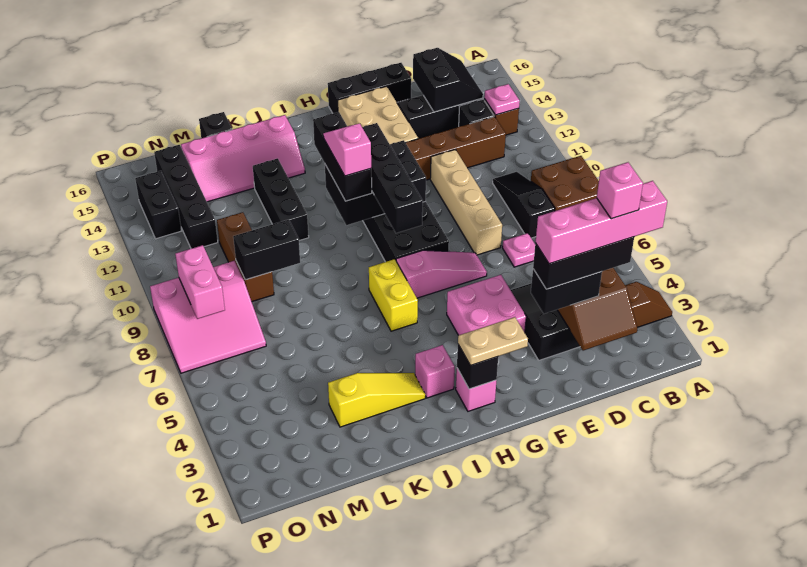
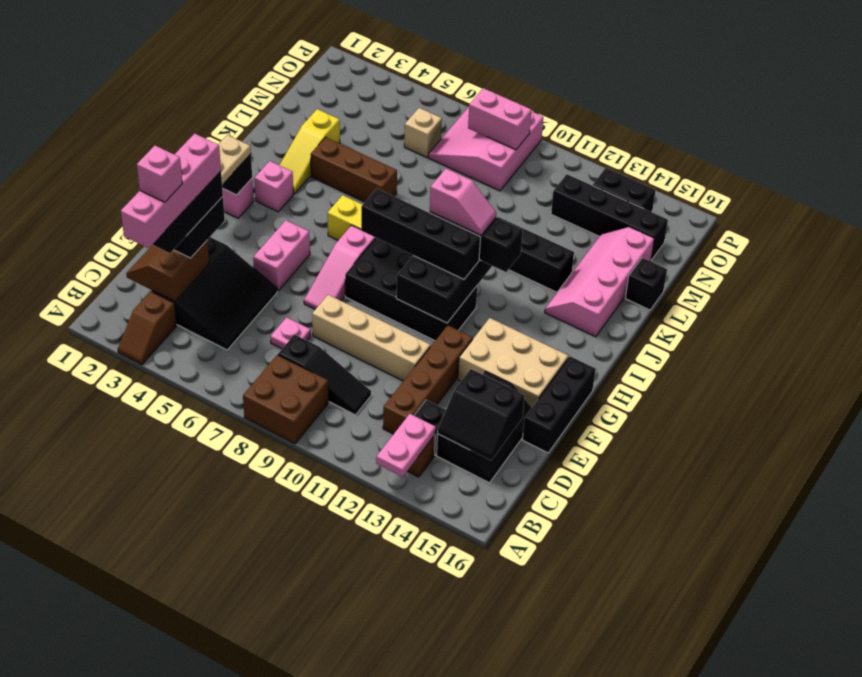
pink plate B13 level 2 -> pink plate A13:B13 level 2
pink brick F4:G5 level 1 -> pink brick F5:G5 level 1
black brick L9:M9 level 2 -> none
brown brick M9:M11 level 1 -> brown brick K4:K6 level 1
none -> tan brick N6 level 1

